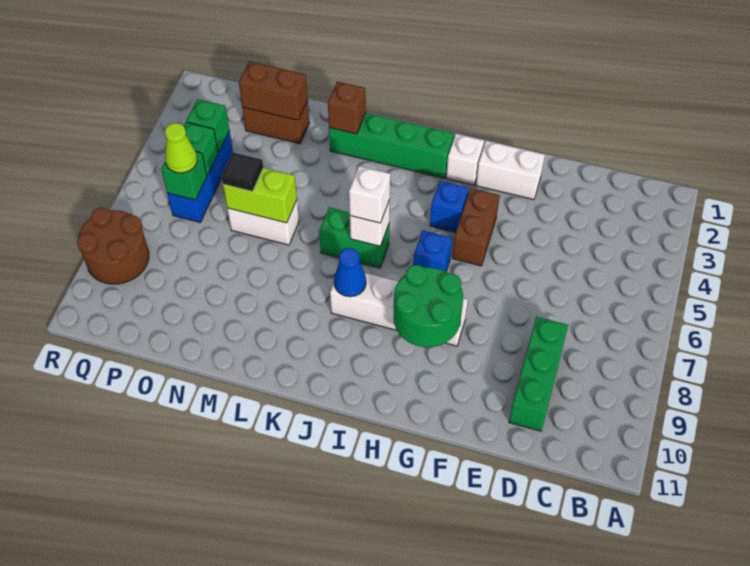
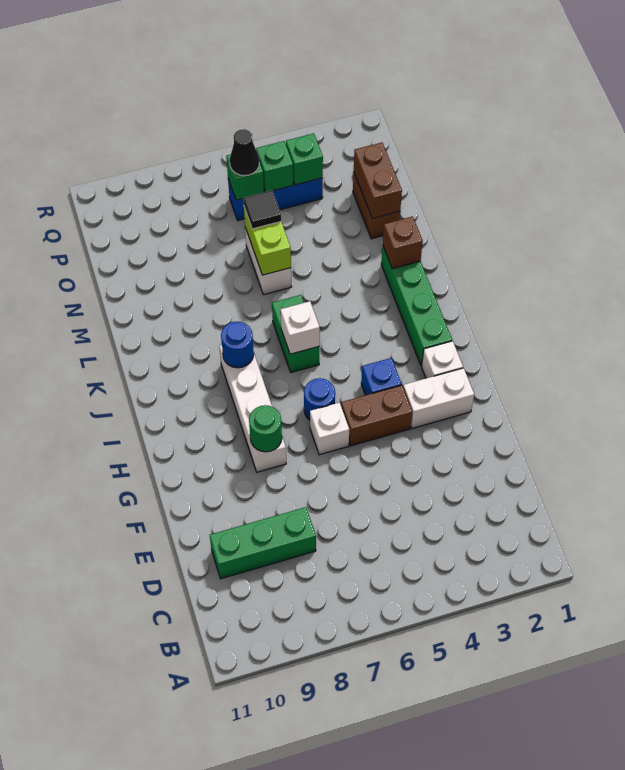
white brick F2:G2 level 1 -> white brick G2:G3 level 1
green round brick G8:H9 level 2 -> green round brick G8 level 2
blue brick H6 level 1 -> blue round brick H6 level 1
white brick J6 level 3 -> white brick G6 level 1
blue cone J8 level 2 -> blue round brick J8 level 2
lime cone P6 level 3 -> black cone P6 level 3
brown round brick Q8:R9 level 1 -> none

